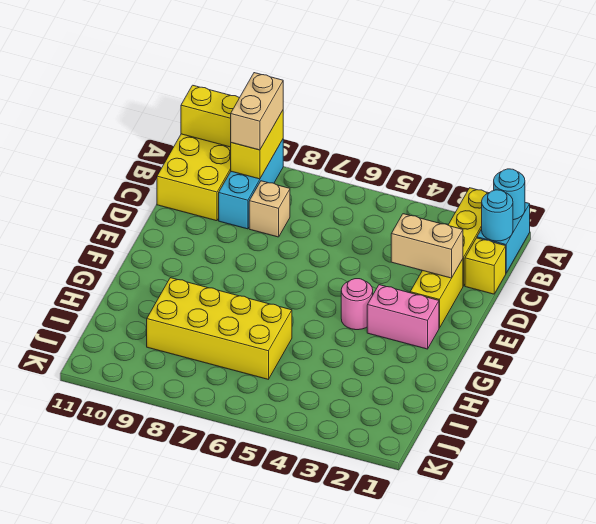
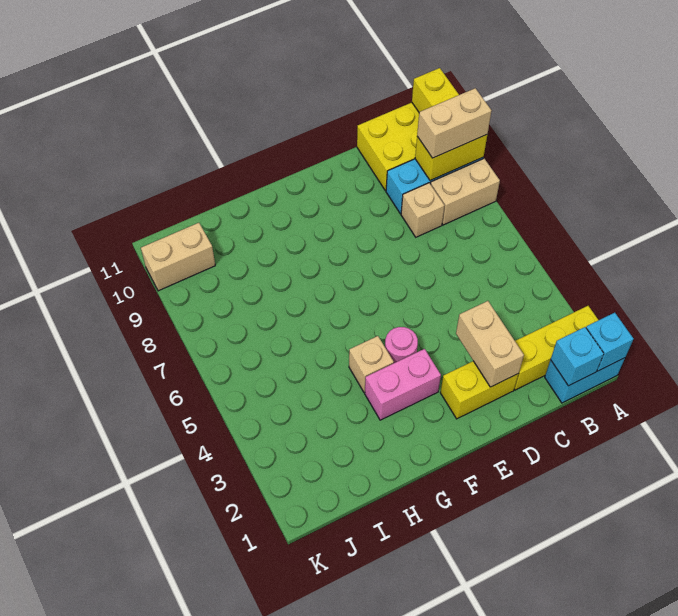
cyan round brick A1 level 2 -> cyan brick A1 level 2
none -> tan brick A8:B8 level 1
cyan round brick B1 level 2 -> cyan brick B1 level 2
yellow brick C1 level 1 -> none
pink brick F2:F3 level 1 -> pink brick F3:G3 level 1
none -> tan brick G4 level 1
yellow brick H6:I9 level 1 -> none
none -> tan brick J10:K10 level 1

